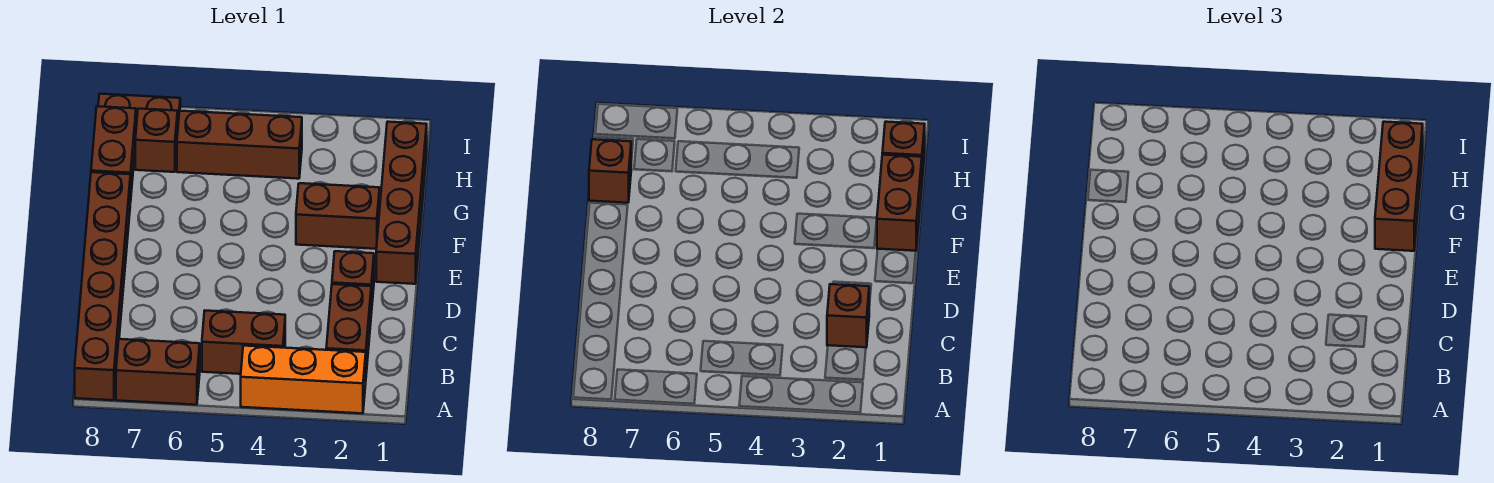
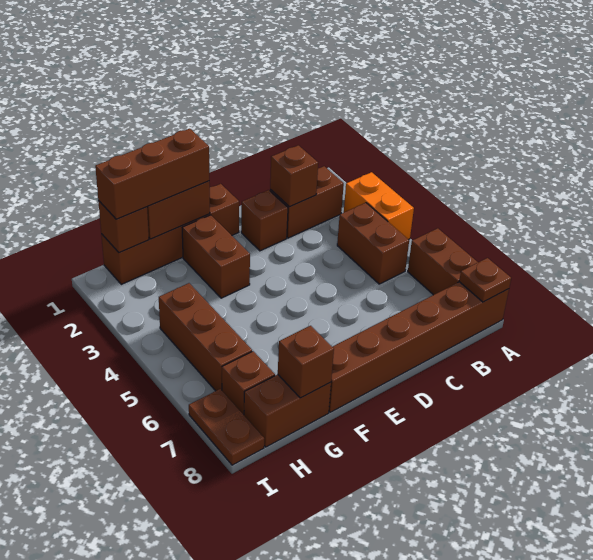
orange brick A2:A4 level 1 -> orange brick A3:A4 level 1
none -> brown plate A8 level 2

